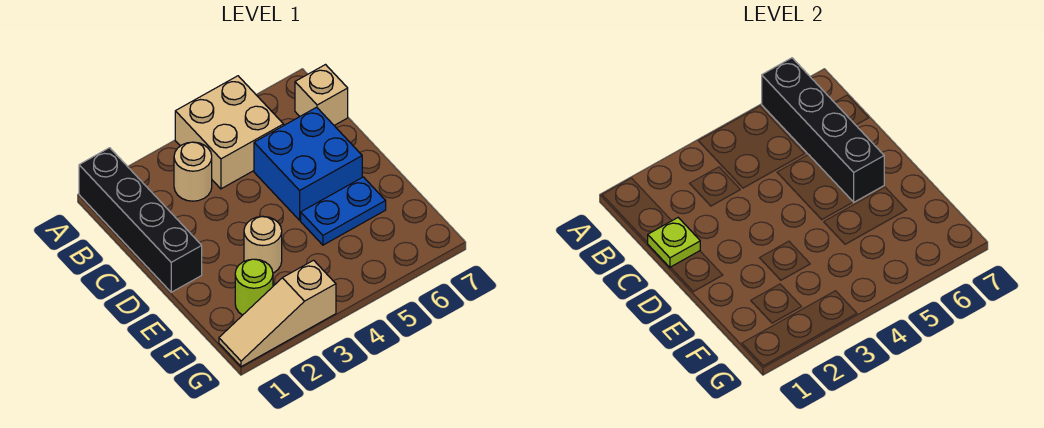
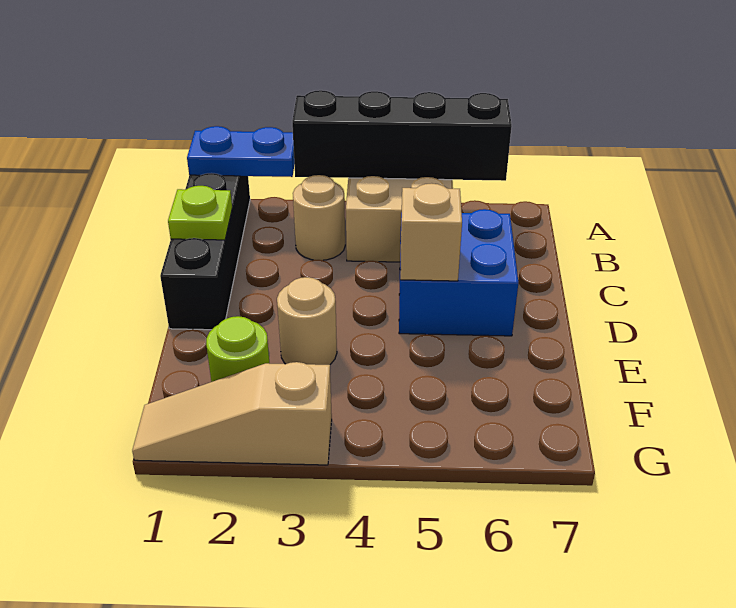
black brick A6:D6 level 2 -> black brick A3:A6 level 2
tan brick B7 level 1 -> tan brick D5 level 2
blue plate E5:E6 level 1 -> blue plate A1:A2 level 2

